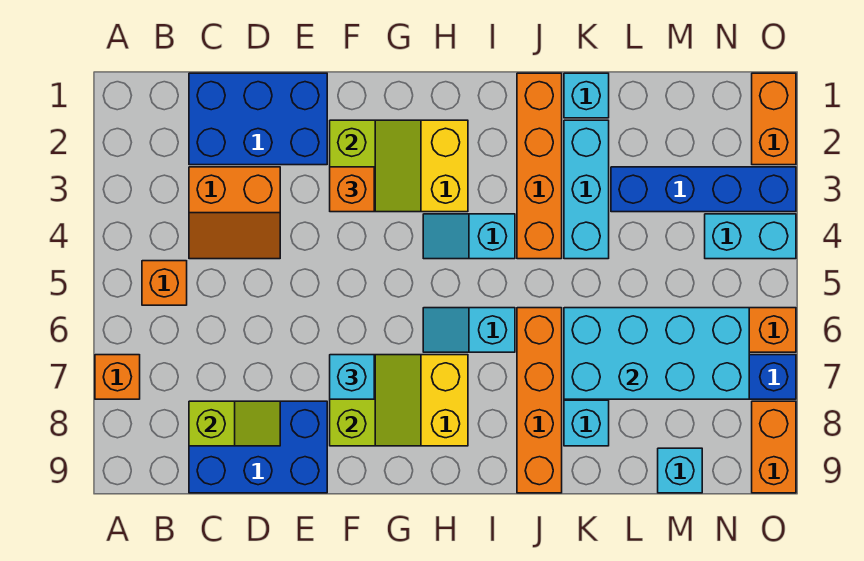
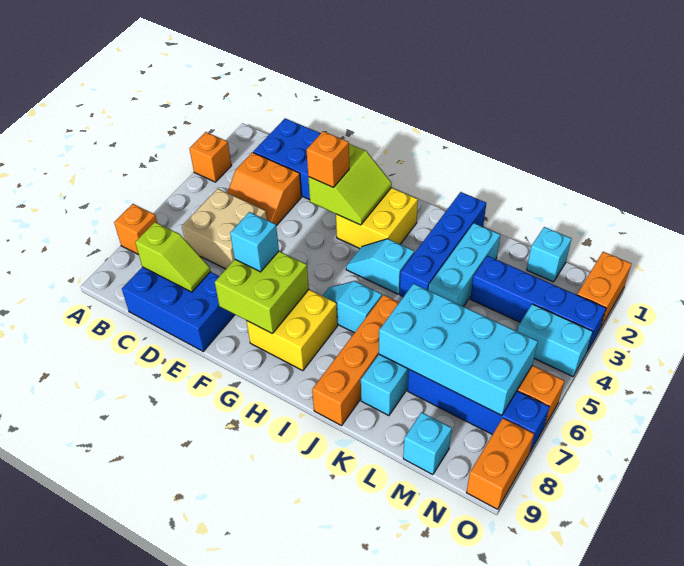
orange brick B5 level 1 -> orange brick A3 level 1
none -> tan brick C5:D6 level 1
lime slope F7:G8 level 2 top F -> lime brick F7:G8 level 2
orange brick J1:J4 level 1 -> blue brick J1:J4 level 1
cyan brick K1 level 1 -> cyan brick M1 level 1

